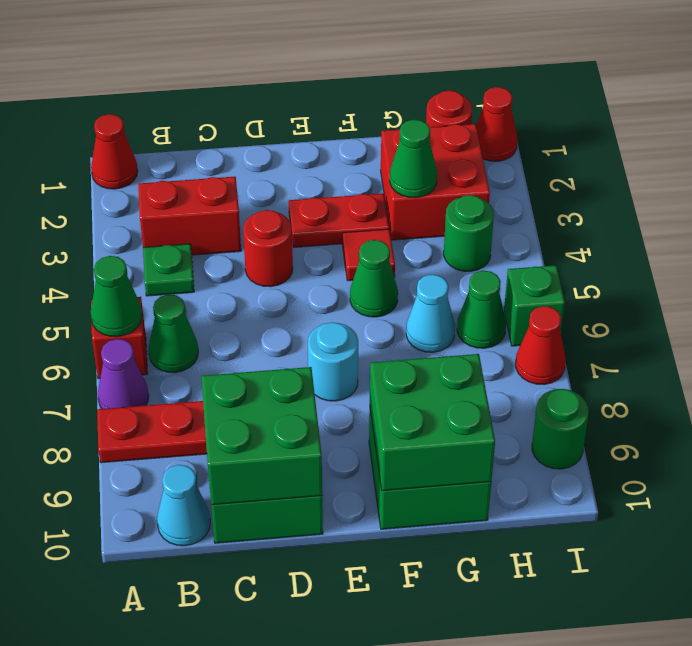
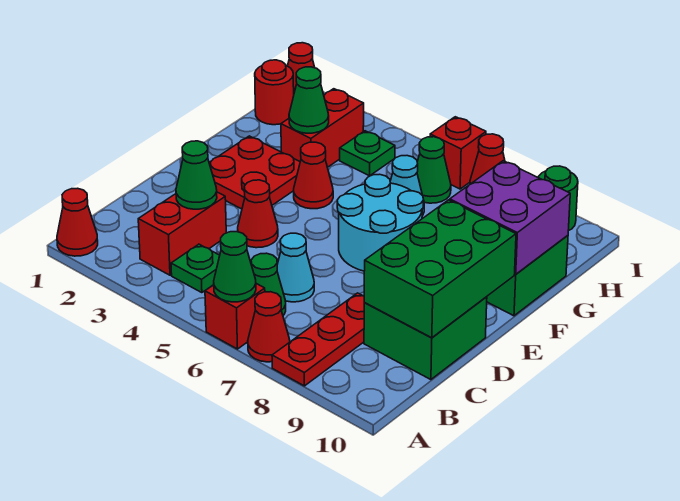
purple cone A7 level 1 -> red cone A7 level 1
cyan cone B10 level 1 -> cyan cone C6 level 1
green brick C9:D10 level 2 -> green brick C9:E10 level 2
red round brick D4 level 1 -> red cone D4 level 1
red plate E3:F3 level 1 -> red plate E2:F3 level 1
cyan round brick E7 level 1 -> cyan round brick E6:F7 level 1
red tile F4 level 1 -> red cone F4 level 1
green cone F5 level 1 -> green cone C3 level 2
green brick F9:G10 level 2 -> purple brick F9:G10 level 2
red brick G2:H3 level 1 -> red brick G3:H3 level 1
green round brick H4 level 1 -> green plate H4 level 1
green brick I6 level 1 -> red brick I6 level 1

